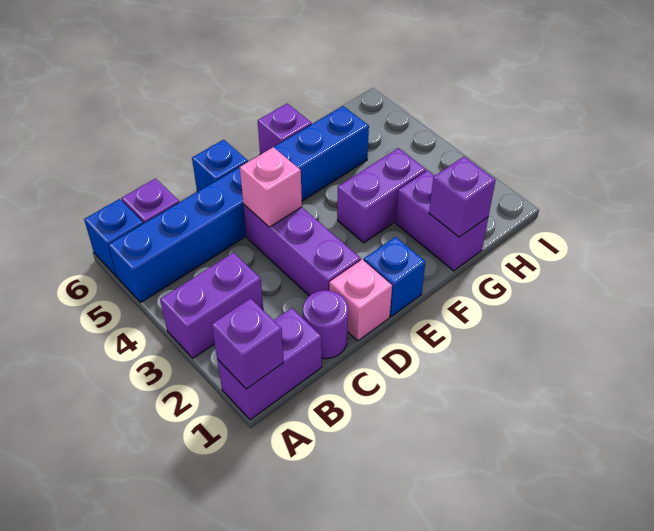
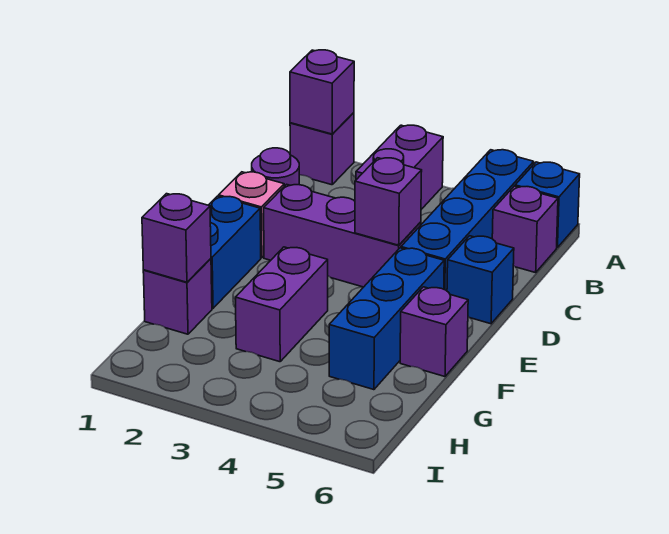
purple brick A1:B1 level 1 -> purple brick A1 level 1
pink brick D4 level 2 -> purple brick D4 level 2
blue brick E1 level 1 -> blue brick E1:F1 level 1
purple brick G1:G2 level 1 -> purple brick G1 level 1

